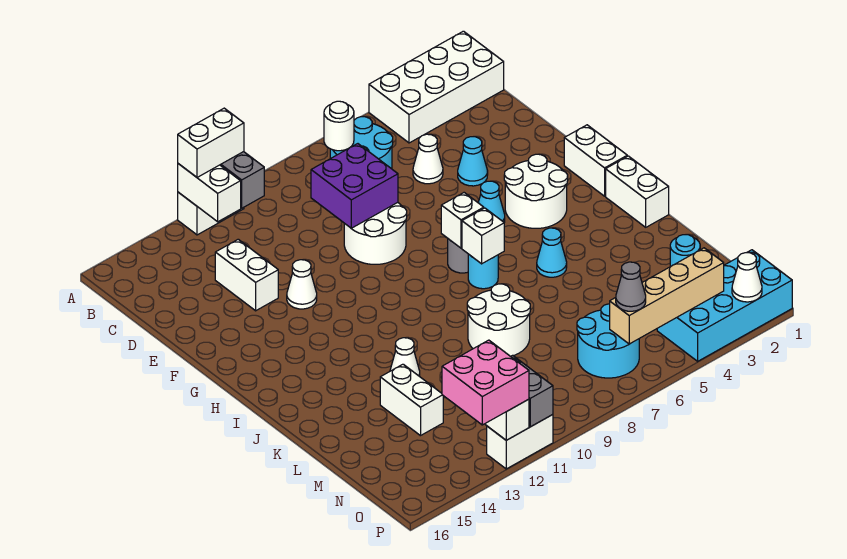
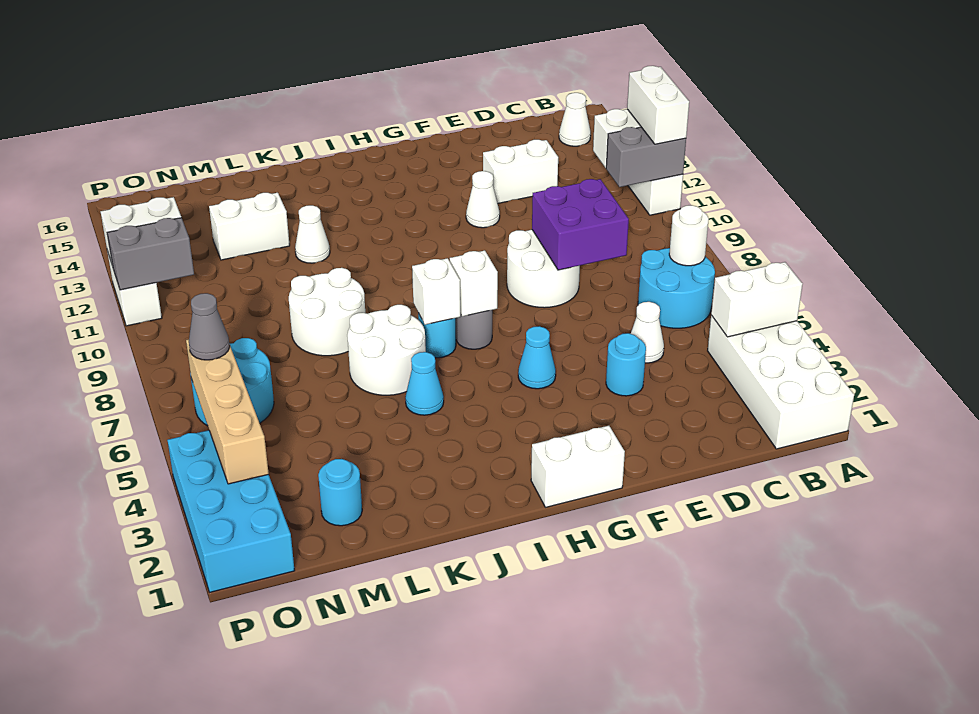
cyan cone E4 level 1 -> cyan round brick E4 level 1
white round brick G3:H4 level 1 -> white round brick J6:K7 level 1
white brick I1:J1 level 1 -> white brick A4:B4 level 2
pink brick O12:P13 level 3 -> none
white cone P2 level 2 -> white cone B15 level 1

